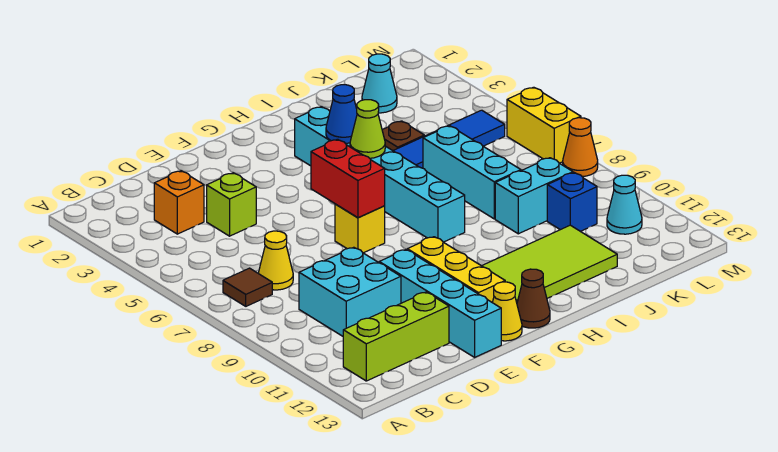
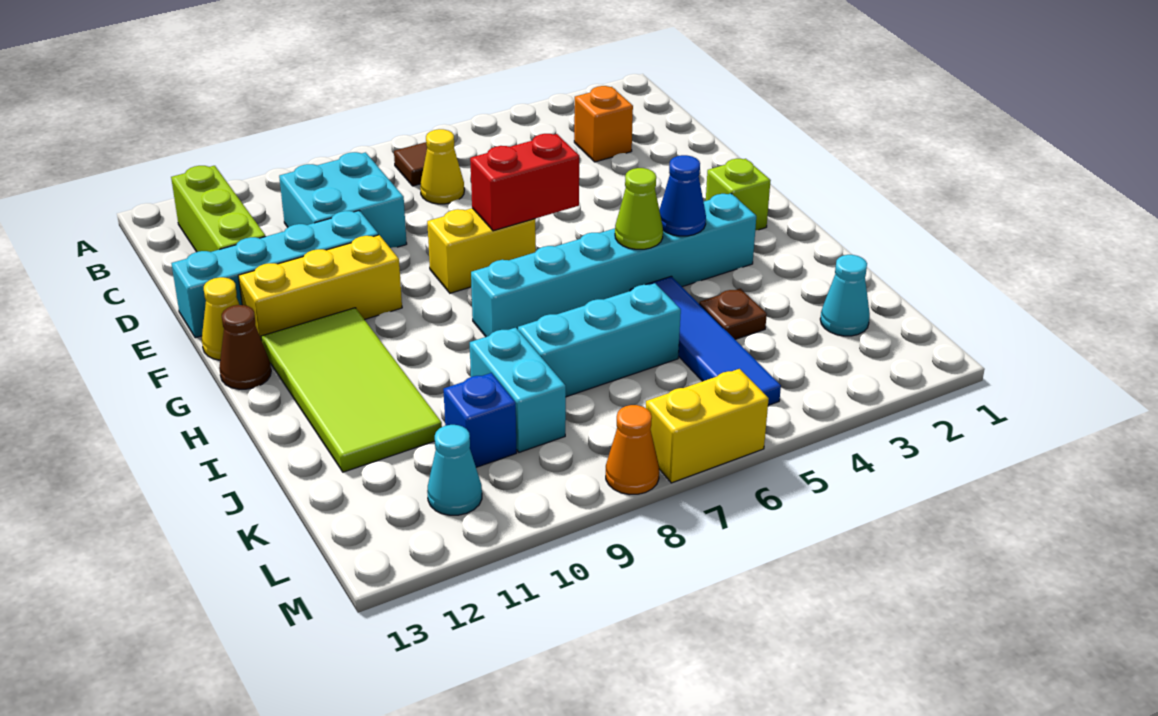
lime brick D4 level 1 -> lime brick G2 level 1
yellow brick F7 level 1 -> yellow brick F7:F8 level 1

